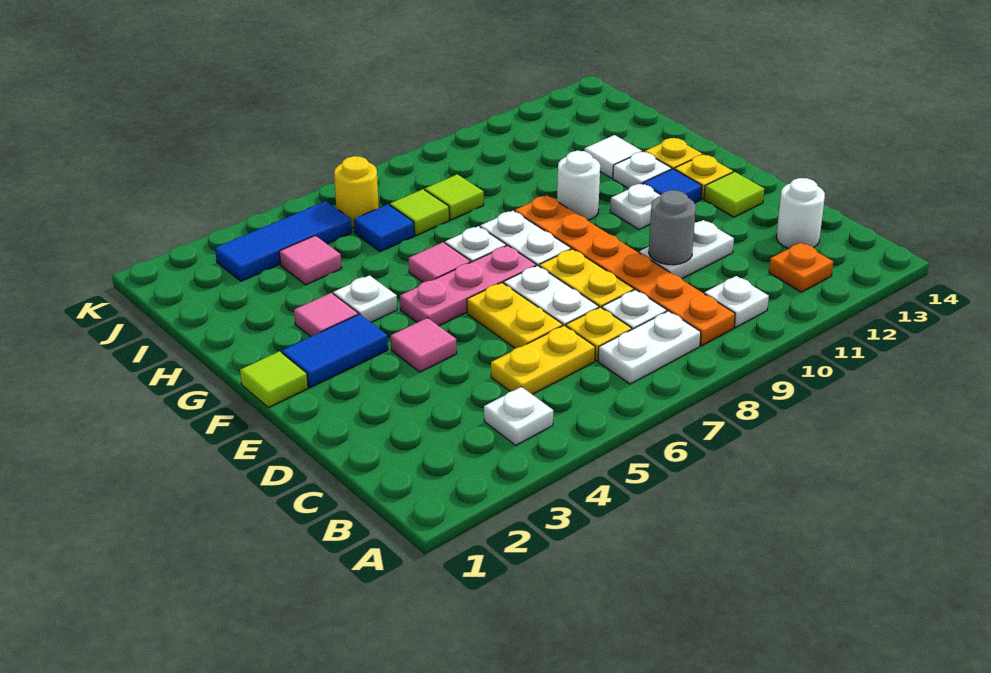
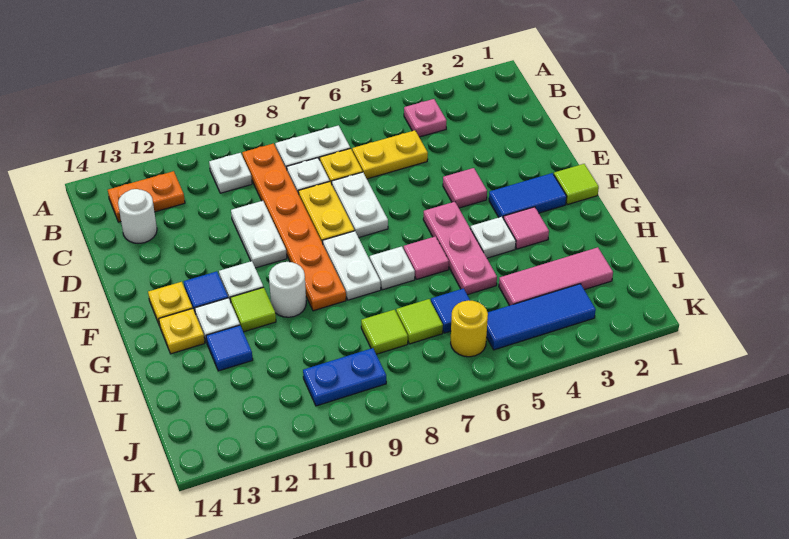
white plate B4 level 1 -> pink plate B4 level 1
orange plate B12 level 1 -> orange plate B12:B13 level 1
yellow plate D6:E6 level 1 -> none
white plate D10:D11 level 1 -> white plate D10:E10 level 1
grey round brick D10 level 2 -> none
lime tile E13 level 1 -> lime tile G11 level 1
pink plate F5:F7 level 1 -> pink plate F5:H5 level 1
white tile H12 level 1 -> blue tile H12 level 1
pink tile I4 level 1 -> pink tile I2:I4 level 1
none -> blue plate J9:J10 level 1

